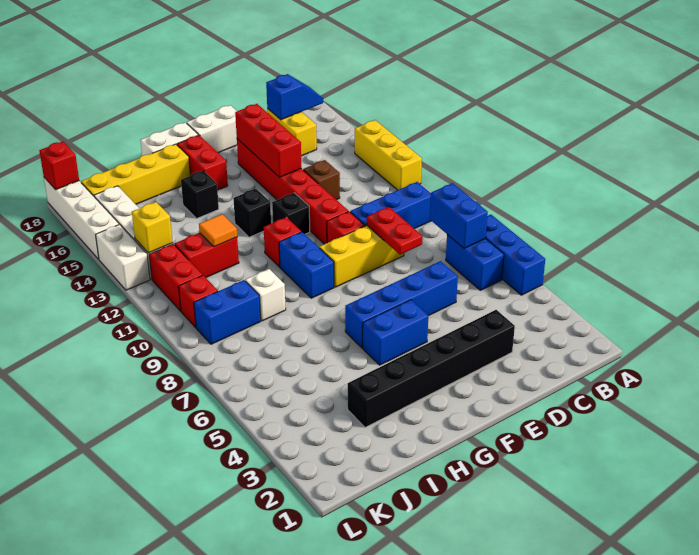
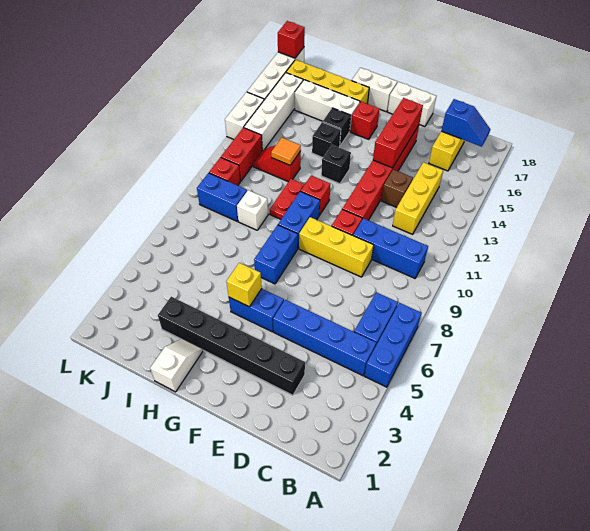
yellow brick A12:A14 level 1 -> yellow brick C12:C14 level 1
blue brick B7:B8 level 2 -> blue brick G7:G8 level 1
blue brick D6:G6 level 1 -> blue brick B5:E5 level 1
red plate D8:D9 level 2 -> red plate H10:H11 level 1
black brick F12 level 1 -> black brick H14 level 1
red brick G16:G17 level 1 -> red brick G16 level 1
none -> white slope H1:H2 level 1 top 1
none -> white brick H16:J16 level 1
red brick I12:J12 level 1 -> red slope I12:J12 level 1 top I
yellow brick K13 level 2 -> yellow brick G5 level 2

